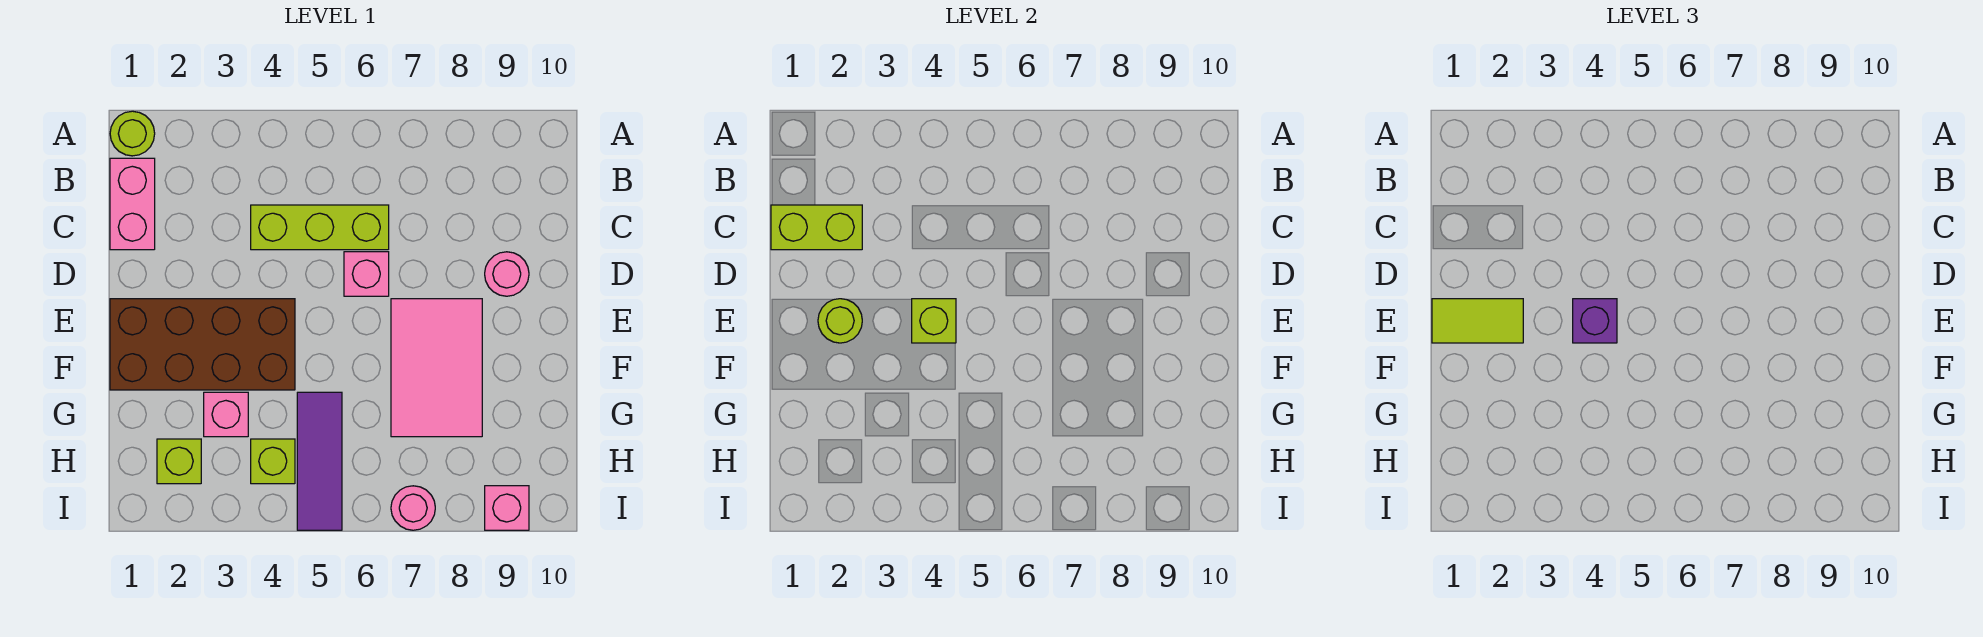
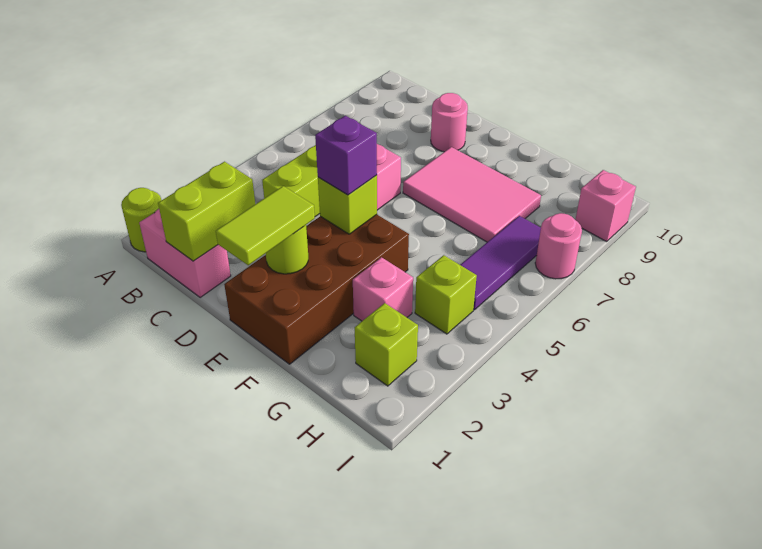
purple tile G5:I5 level 1 -> purple tile H5:H7 level 1

